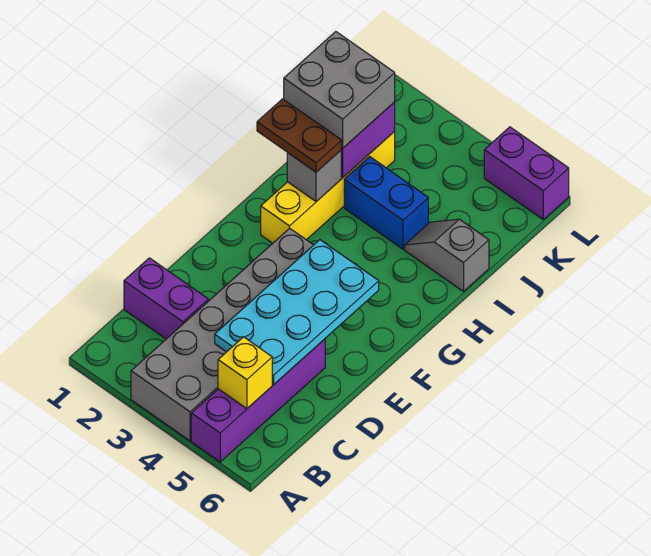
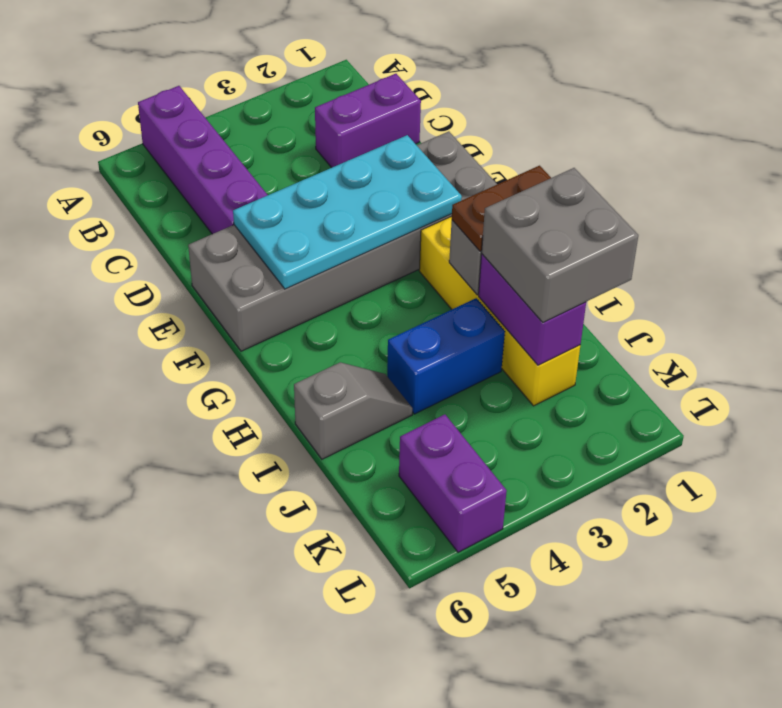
grey brick A3:F4 level 1 -> grey brick E1:F6 level 1
yellow brick B5 level 2 -> none
cyan plate C4:F5 level 2 -> cyan plate E2:F5 level 2
purple brick L5:L6 level 1 -> purple brick K5:L5 level 1

